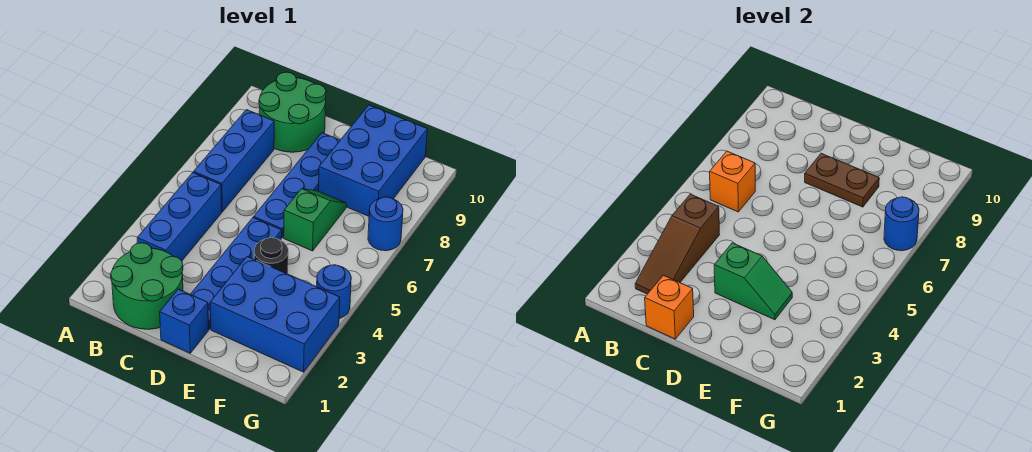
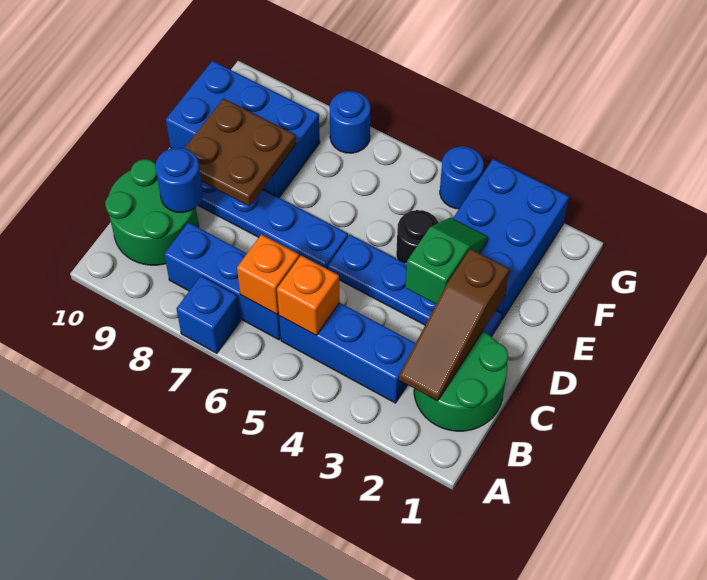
brown slope B2:B4 level 2 top 4 -> brown slope B2:D2 level 2 top D
orange brick C1 level 2 -> orange brick B5 level 2
blue brick D1 level 1 -> blue brick A7 level 1
brown plate D8:E8 level 2 -> brown plate D8:E9 level 2
green slope E6:E7 level 1 top 6 -> none
blue round brick G7 level 2 -> blue round brick C9 level 2

